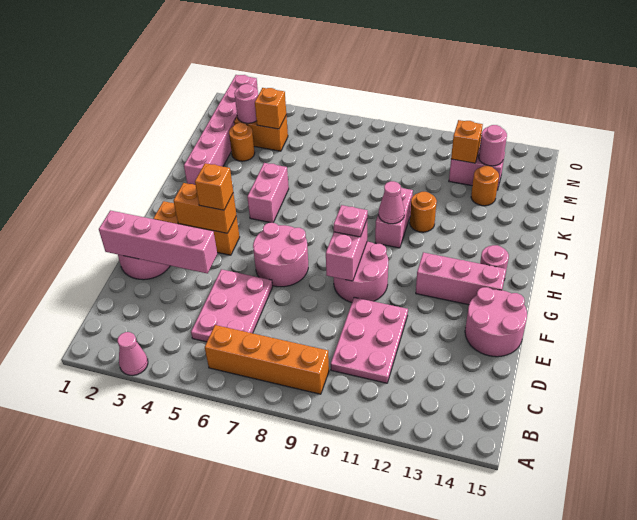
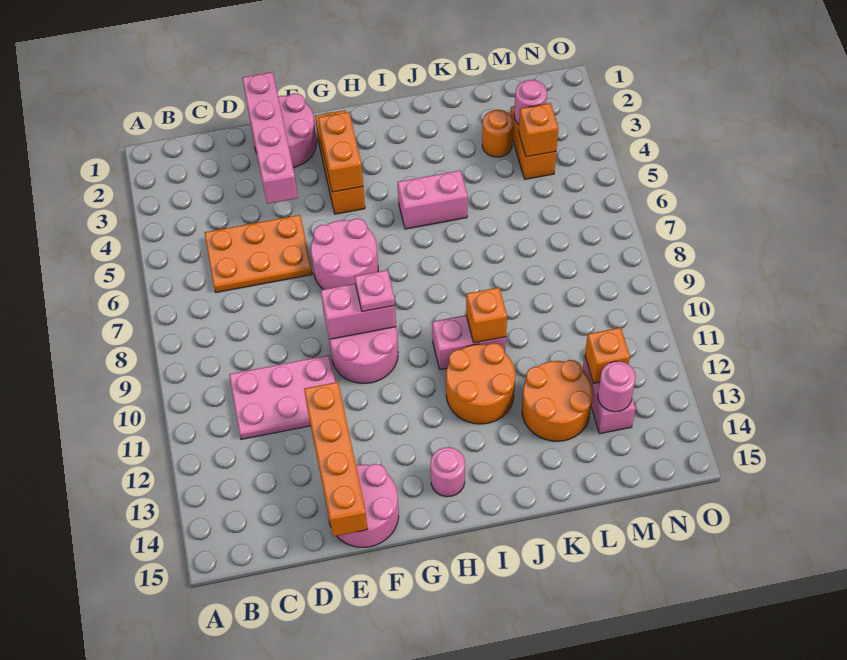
pink cone A3 level 1 -> none
orange brick B6:B9 level 1 -> orange brick E12:E15 level 2
pink plate C5:E6 level 1 -> orange plate C5:E6 level 1
orange brick G4 level 3 -> orange brick J10 level 2
pink brick G12:G14 level 1 -> none
pink cone I10 level 2 -> none
pink brick J2:O2 level 1 -> none
orange round brick J11 level 1 -> orange round brick I11:J12 level 1
orange round brick L13 level 1 -> orange round brick K12:L13 level 1

